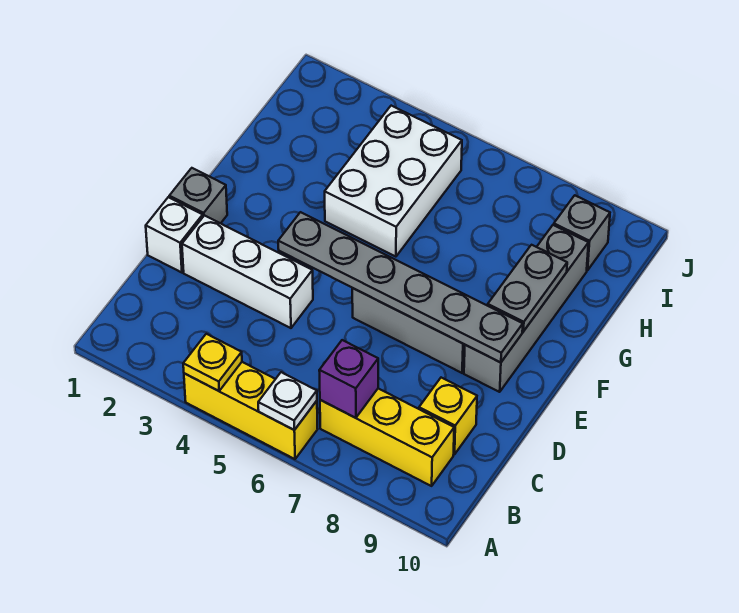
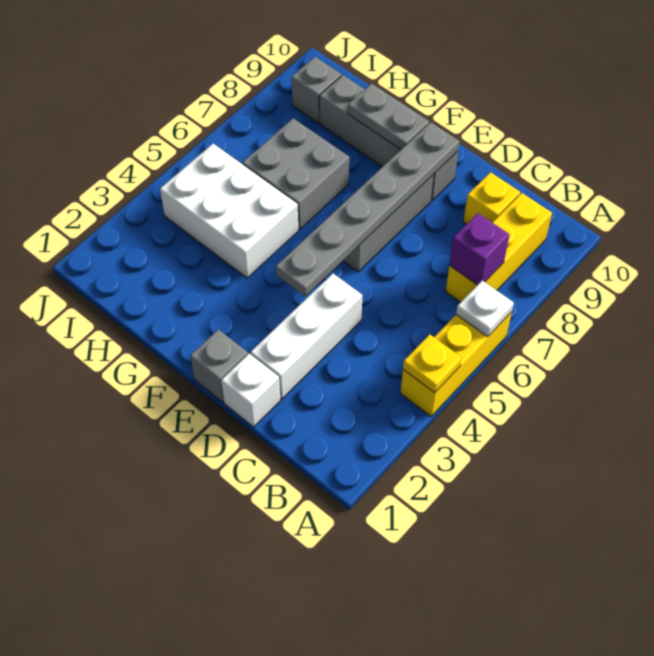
none -> grey brick G6:H7 level 1

